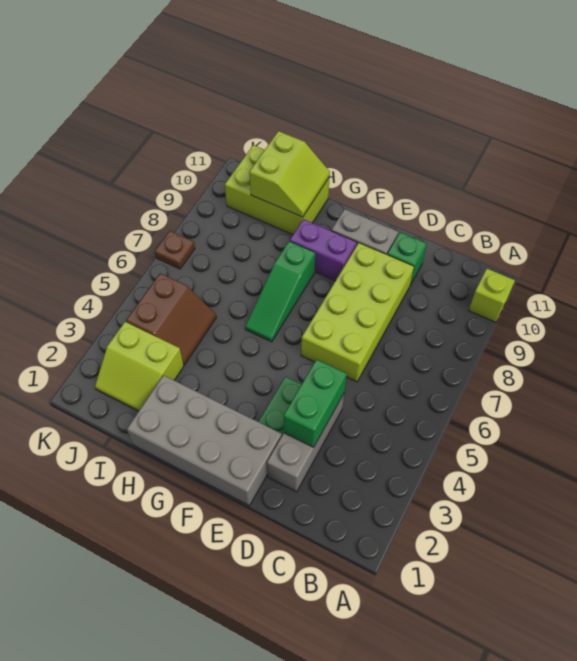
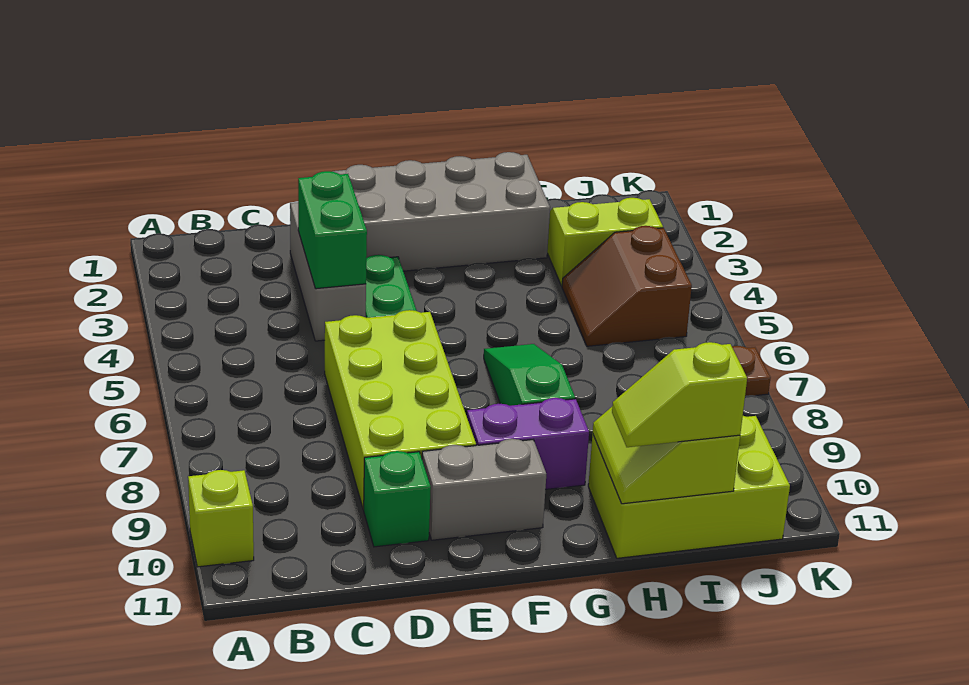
none -> lime slope H11:I11 level 3 top I

